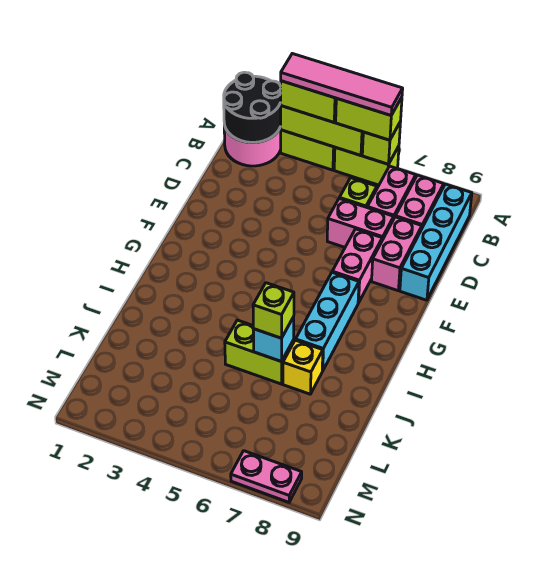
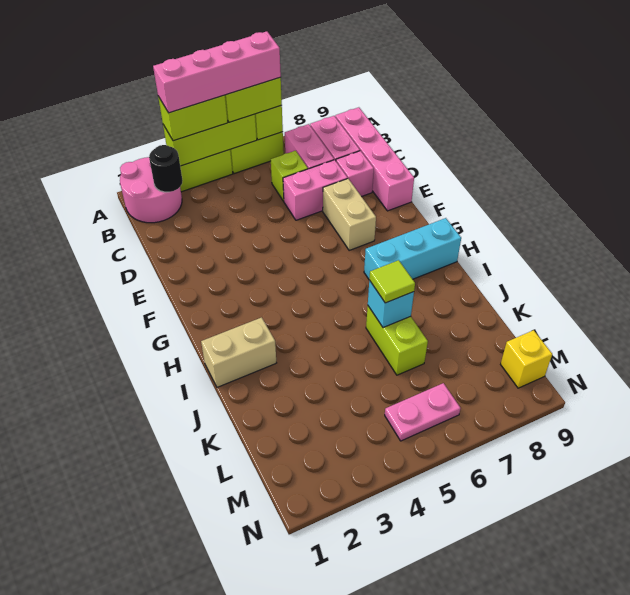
black round brick A1:B2 level 2 -> black round brick B2 level 2
pink tile A3:A6 level 4 -> pink brick A3:A6 level 4
cyan brick B9:E9 level 1 -> pink brick B9:E9 level 1
pink brick D8:E8 level 1 -> pink brick D8 level 1
pink brick E7:F7 level 1 -> tan brick E7:F7 level 1
cyan brick G7:I7 level 1 -> cyan brick H7:H9 level 1
none -> tan brick I1:I2 level 1
lime brick J5:J6 level 1 -> lime brick J6:K6 level 1
lime brick J6 level 3 -> lime tile J6 level 3
yellow brick J7 level 1 -> yellow brick M9 level 1
pink plate N7:N8 level 1 -> pink plate M5:M6 level 1

